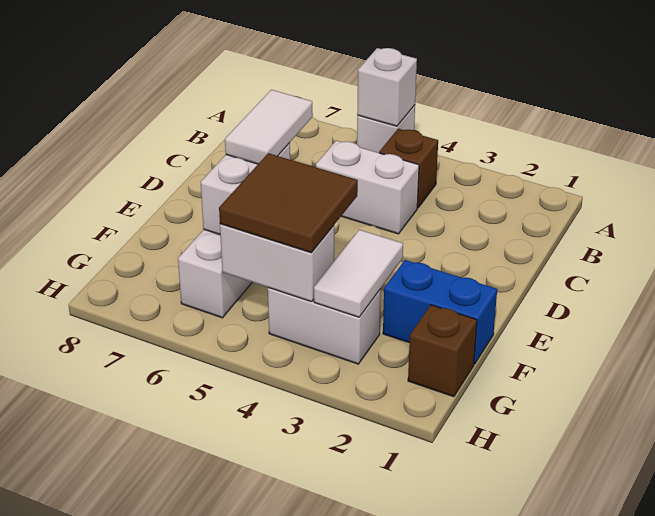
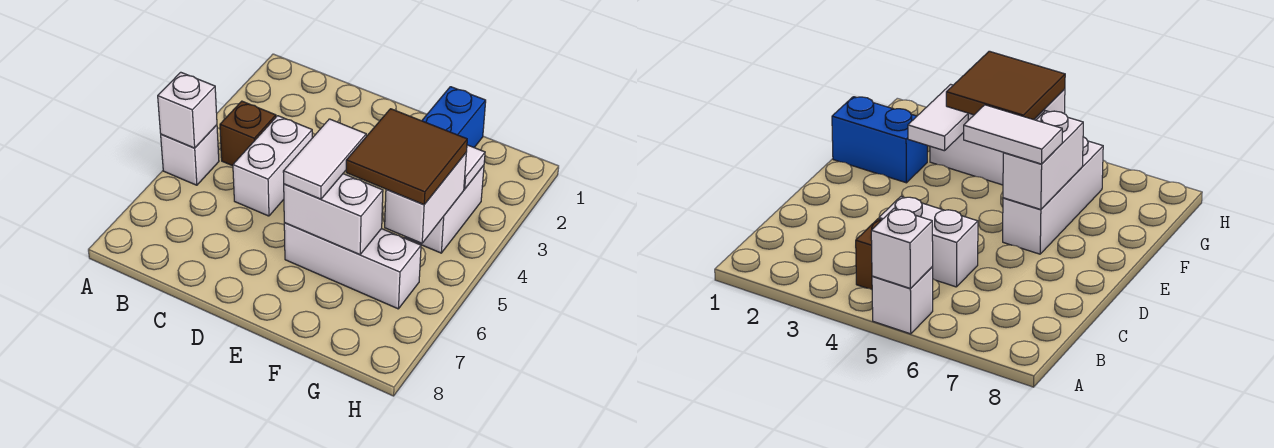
white tile D6:E6 level 3 -> white tile E5:E6 level 3
brown brick G1 level 1 -> none

